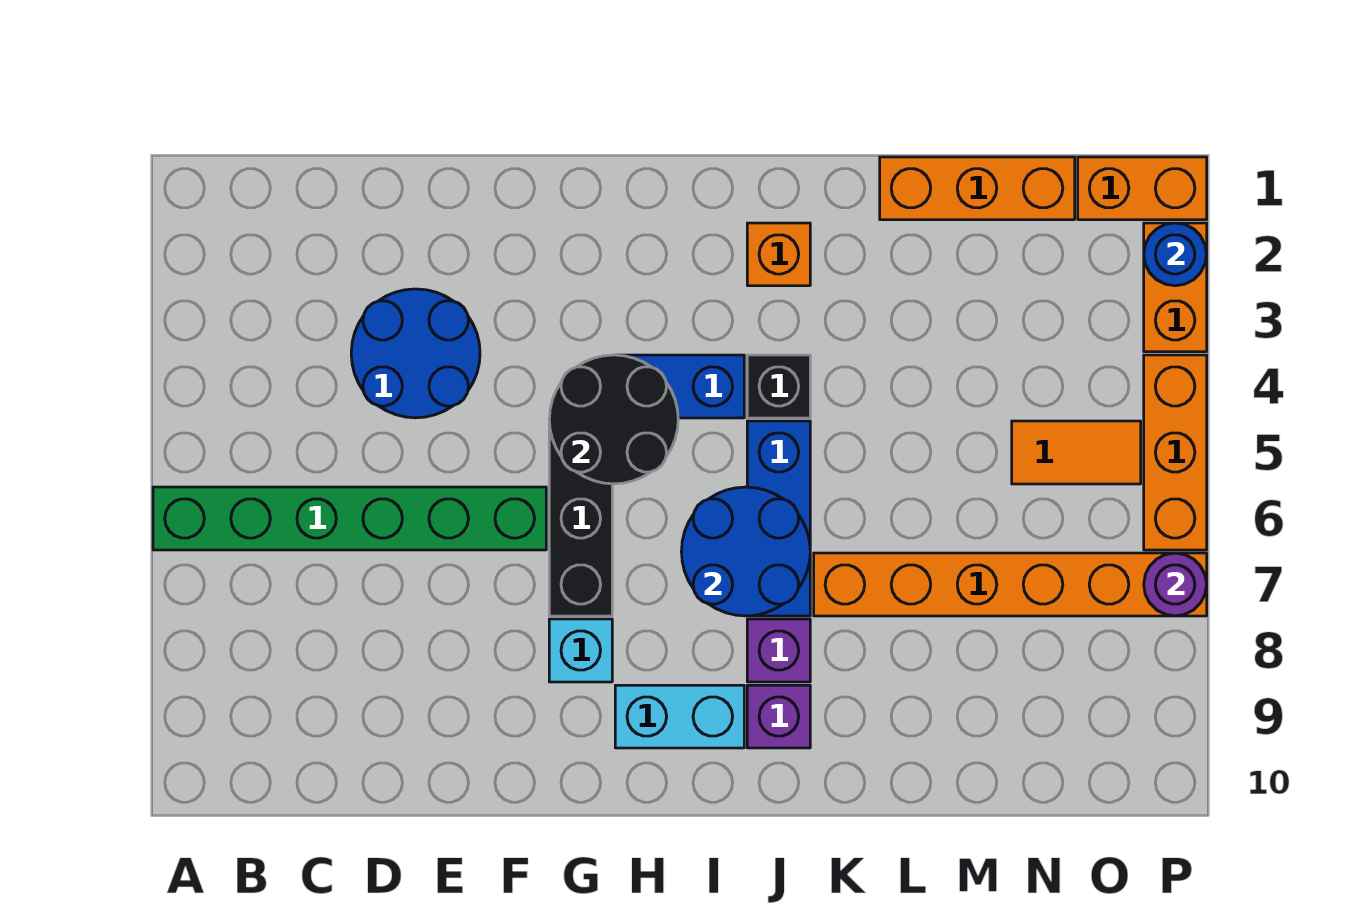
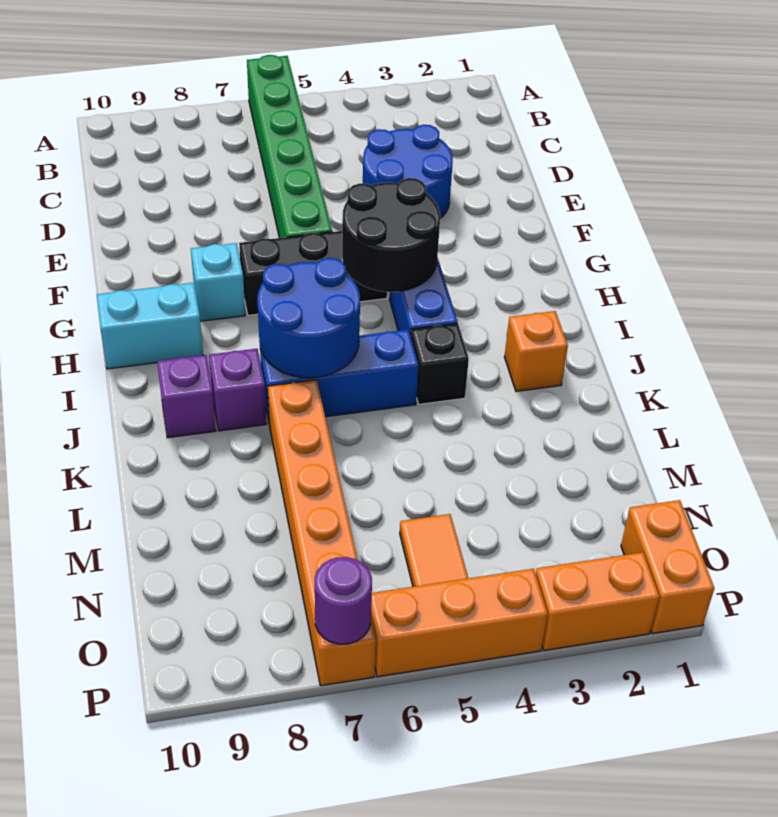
cyan brick H9:I9 level 1 -> cyan brick H9:H10 level 1
orange brick L1:N1 level 1 -> none
blue round brick P2 level 2 -> none

